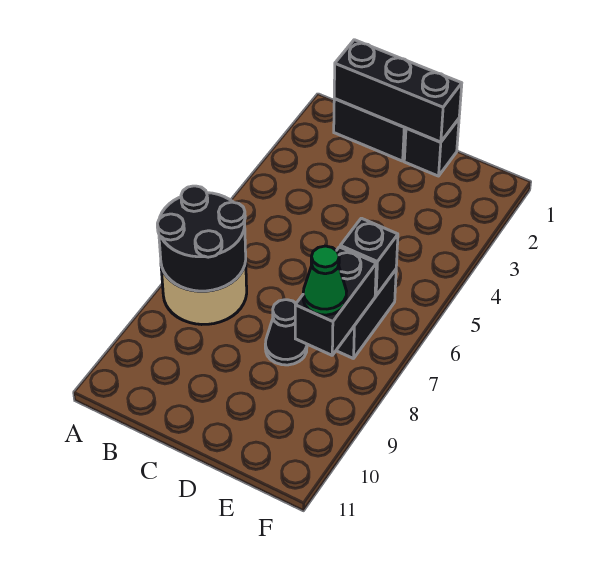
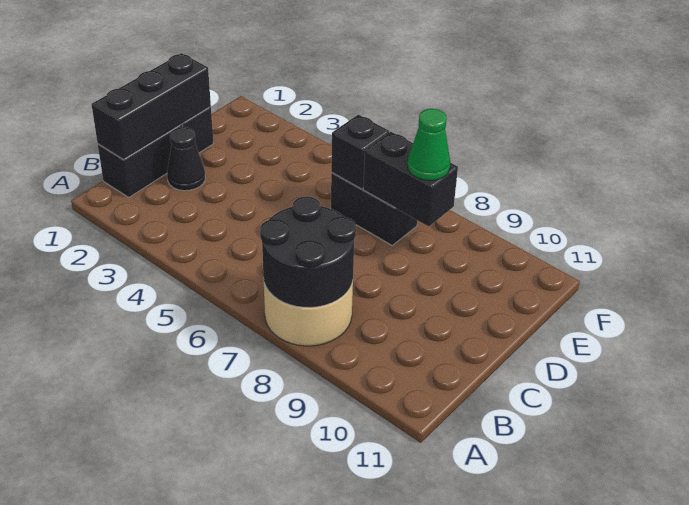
black cone D8 level 1 -> black cone C2 level 1

